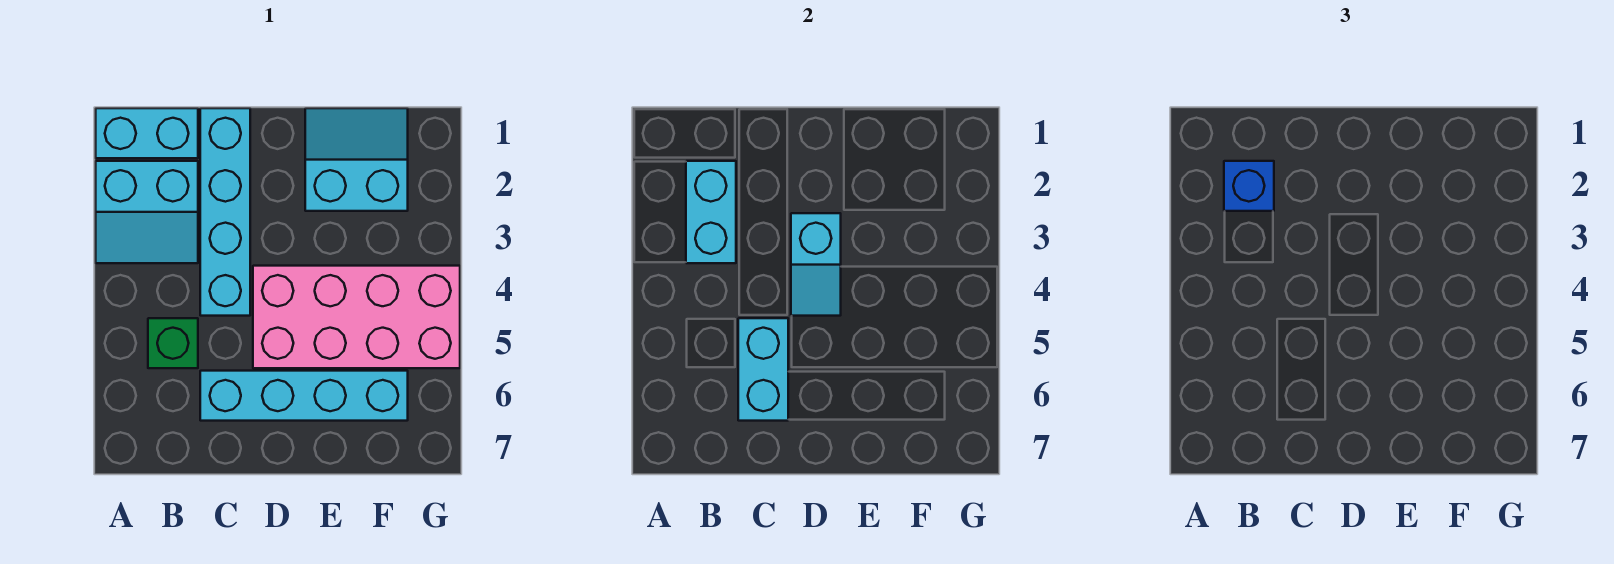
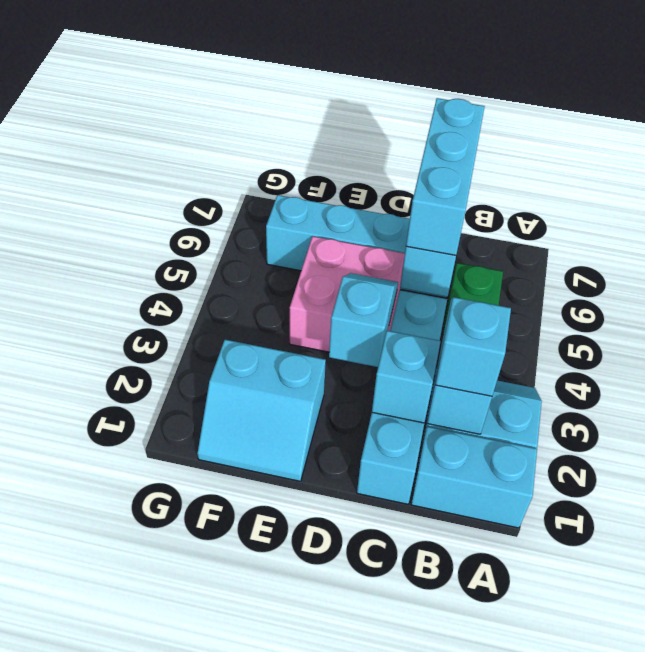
blue brick B2 level 3 -> cyan brick B2 level 3
none -> cyan brick C2 level 2
none -> cyan brick C5:C7 level 3
pink brick D4:G5 level 1 -> pink brick D4:E5 level 1

